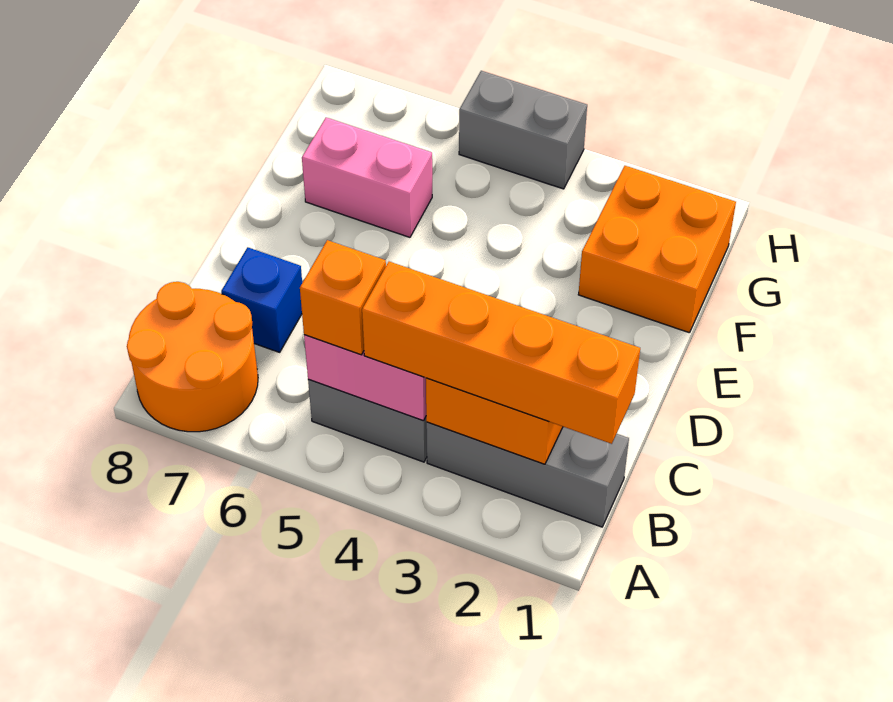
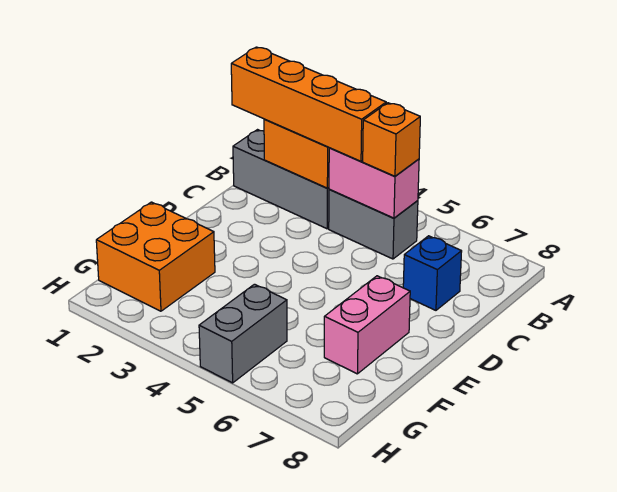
orange round brick A7:B8 level 1 -> none
pink brick F6:F7 level 1 -> pink brick E7:F7 level 1
grey brick H4:H5 level 1 -> grey brick G5:H5 level 1

